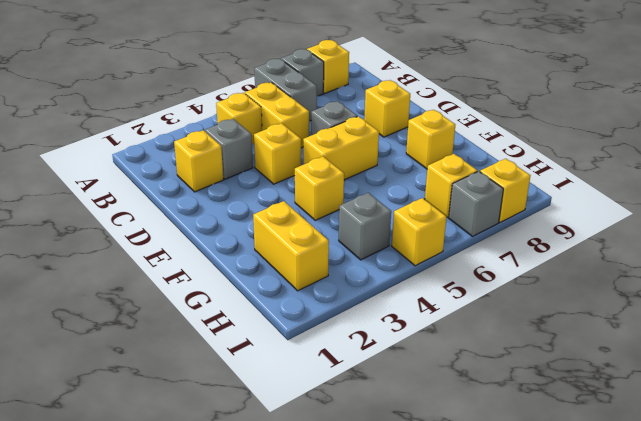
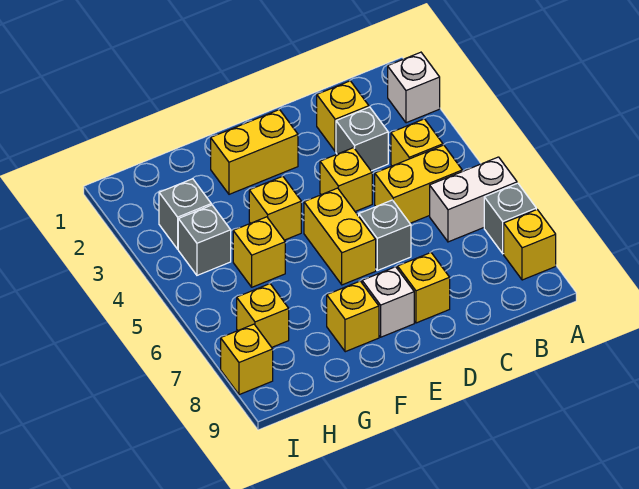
none -> white brick A2 level 1
grey brick A6:B6 level 1 -> white brick A6:B6 level 1
none -> white brick E8 level 1
yellow brick G2:H2 level 1 -> yellow brick E2:F2 level 1
yellow brick I5 level 1 -> yellow brick G5 level 1
grey brick I7 level 1 -> grey brick H3 level 1

